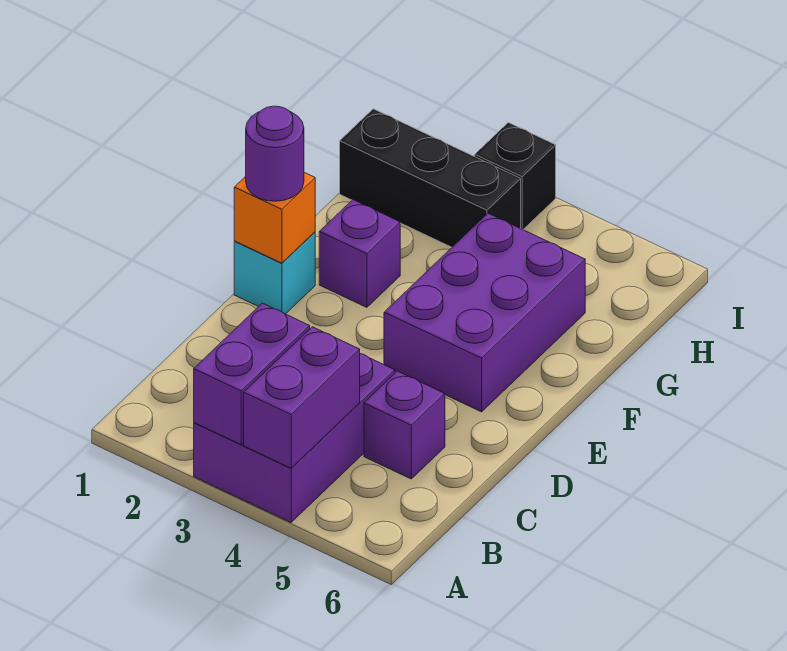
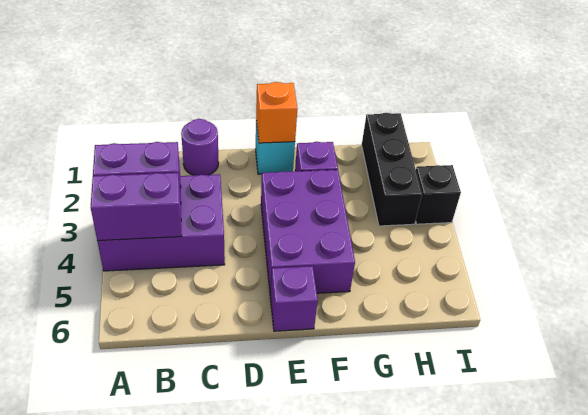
purple brick C5 level 1 -> purple brick E6 level 1
purple round brick E1 level 3 -> purple round brick C1 level 1
purple brick E4:G5 level 1 -> purple brick E3:F5 level 1

